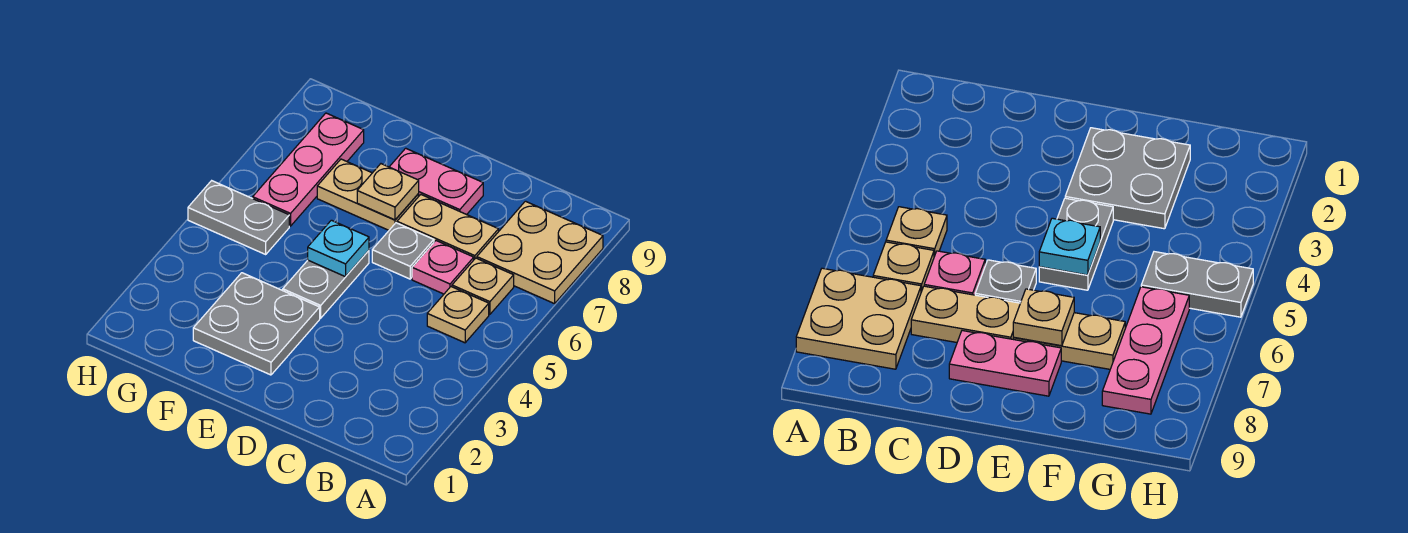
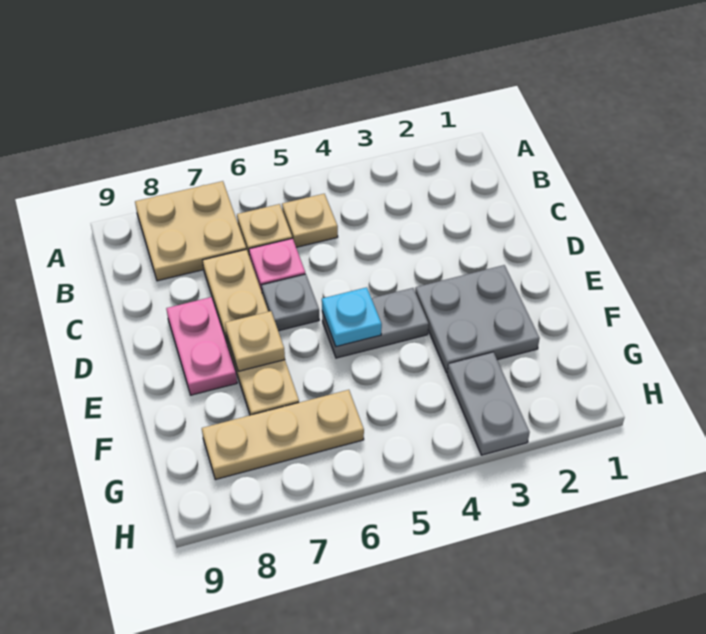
grey plate G5:H5 level 1 -> grey plate G3:H3 level 1
pink plate G6:G8 level 1 -> tan plate G6:G8 level 1

